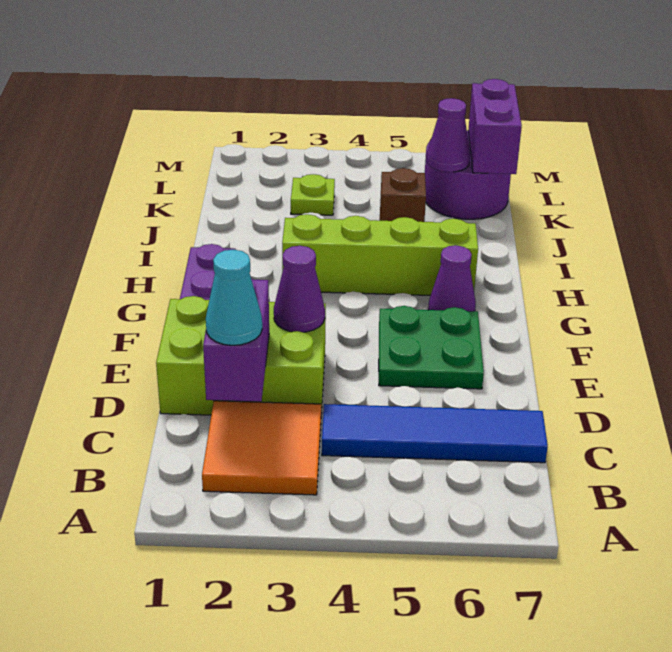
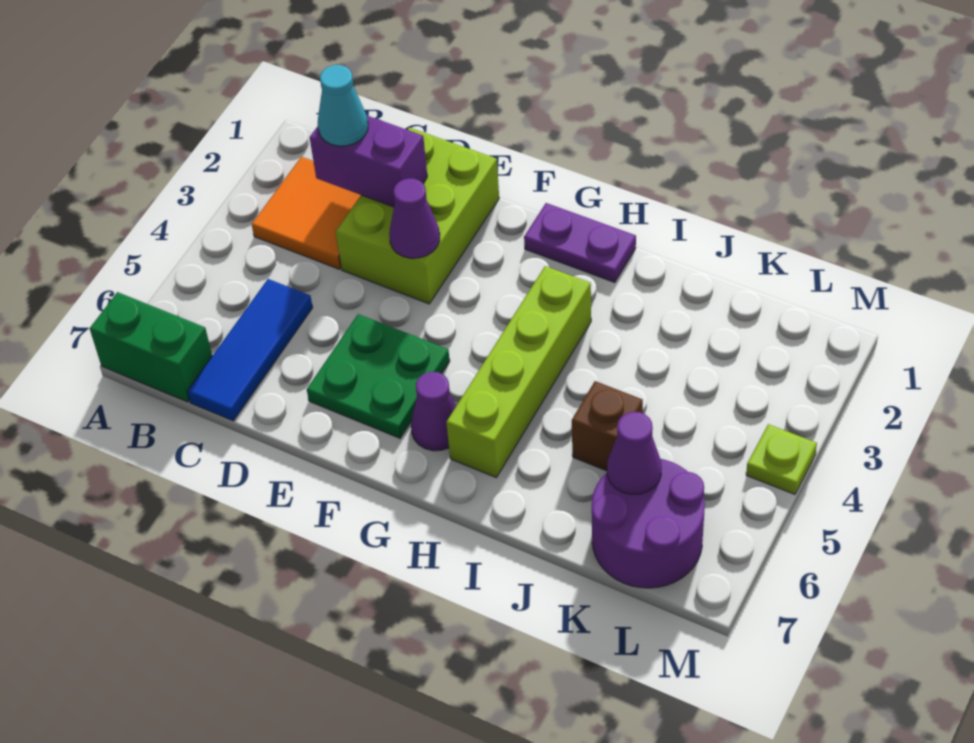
none -> green brick A7:B7 level 1
blue tile C4:C7 level 1 -> blue tile C5:C7 level 1
lime plate K3 level 1 -> lime plate M4 level 1
purple brick K7:L7 level 2 -> none

